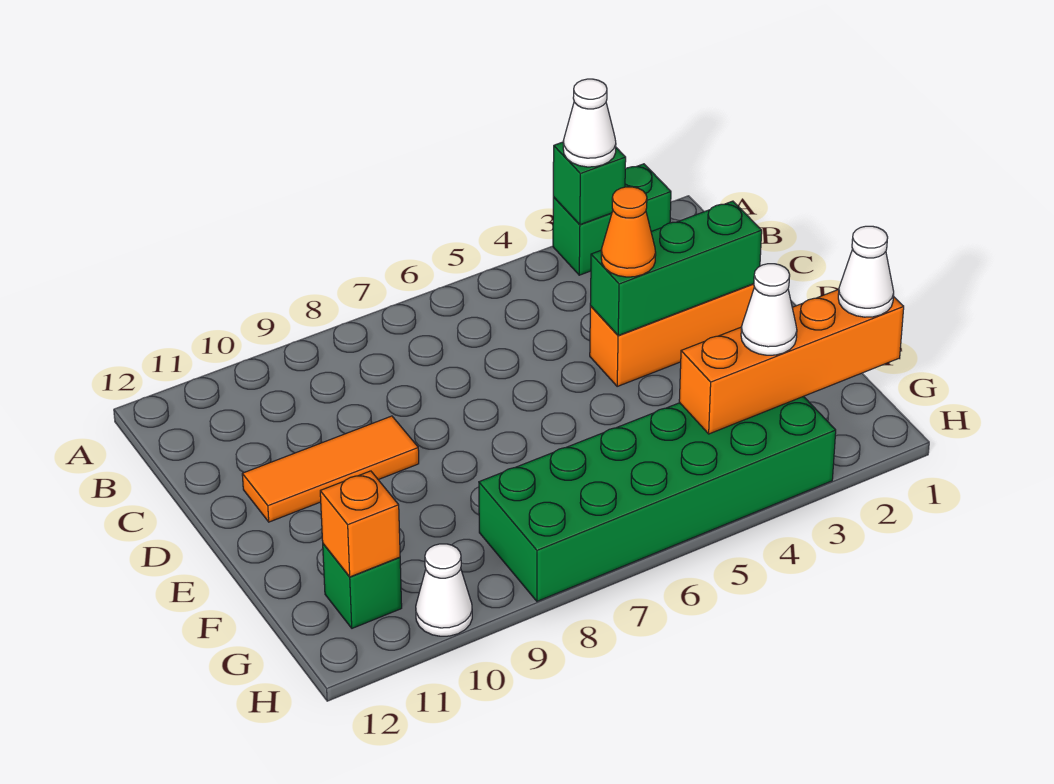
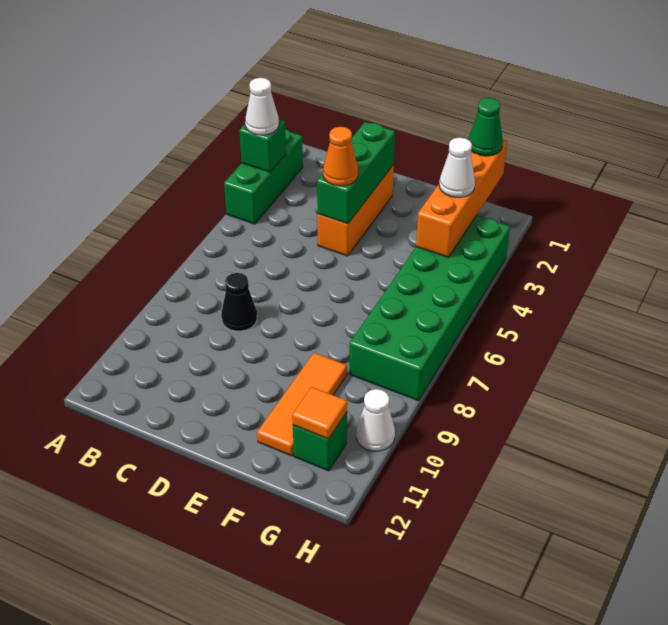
green brick A2:A3 level 1 -> green brick A2:A4 level 1
none -> black cone C8 level 1
orange tile D9:D11 level 1 -> orange tile F9:F11 level 1
white cone G1 level 3 -> green cone G1 level 3
orange brick G11 level 2 -> orange tile G11 level 2

